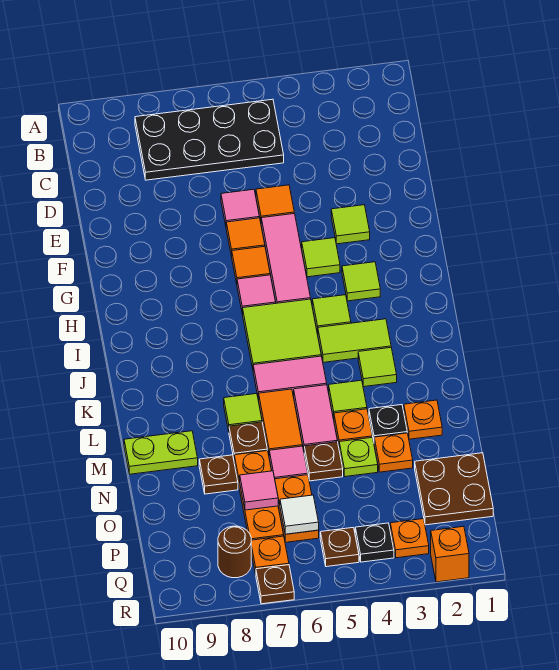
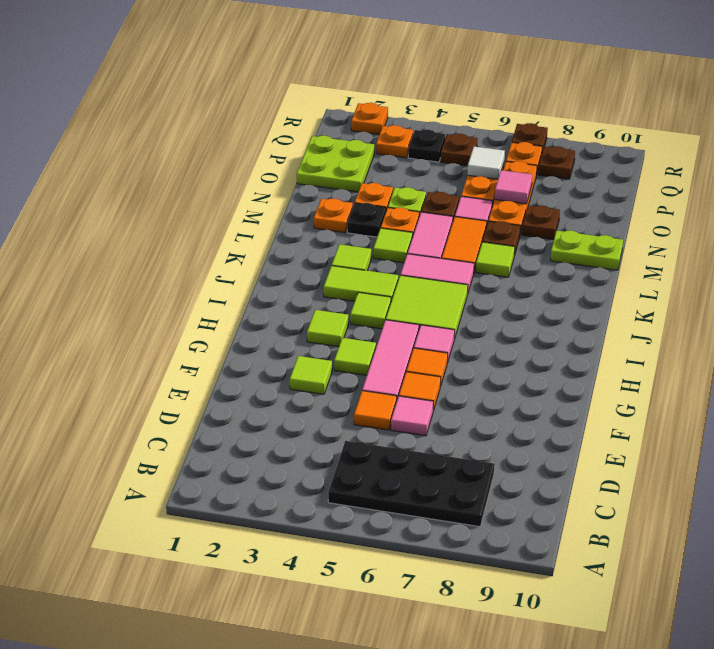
brown plate O1:P2 level 1 -> lime plate O1:P2 level 1
brown round brick Q8 level 1 -> brown plate Q8 level 1
orange brick R2 level 1 -> orange plate R2 level 1

